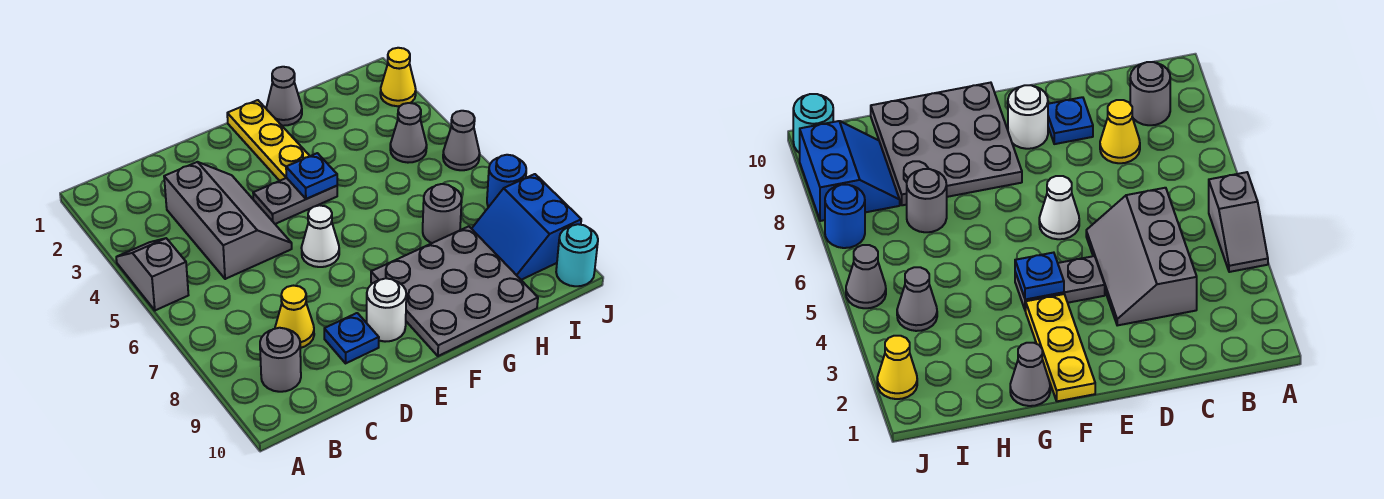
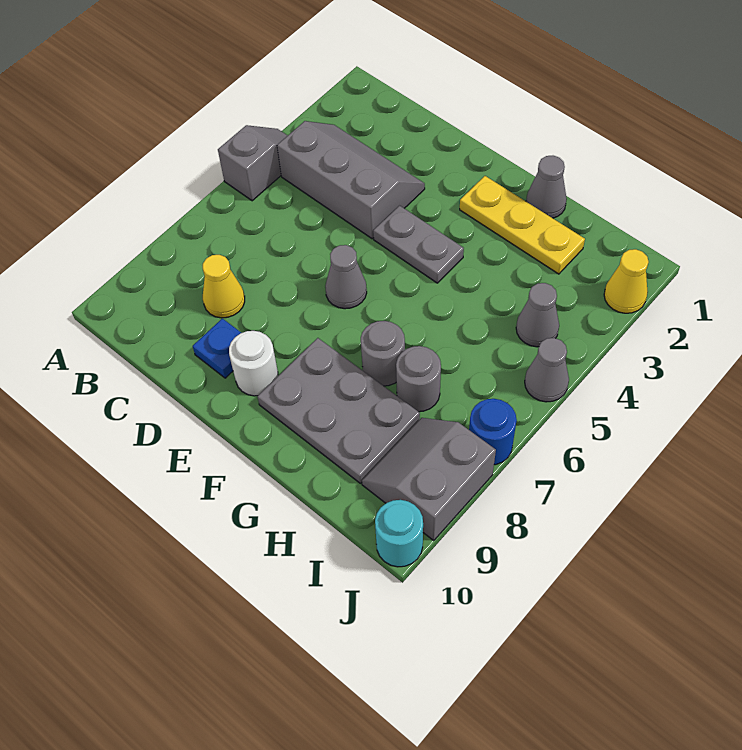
grey round brick B9 level 1 -> grey round brick G7 level 1
grey slope C3:D5 level 1 top C -> grey slope B3:D4 level 1 top 4
white cone E6 level 1 -> grey cone E6 level 1
yellow plate F1:F3 level 1 -> yellow plate F2:H2 level 1
blue plate F4 level 2 -> none
grey plate F8:H10 level 1 -> grey plate F8:H9 level 1
blue slope I8:J9 level 1 top J -> grey slope I8:J9 level 1 top J

